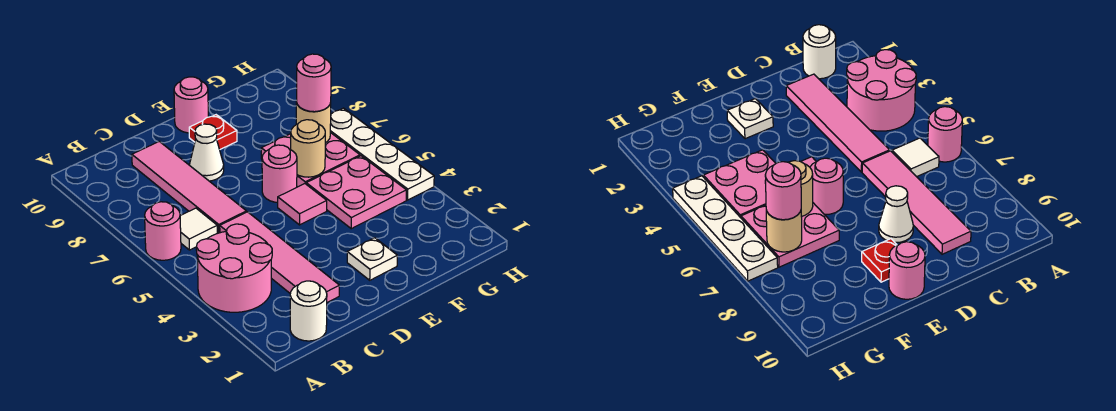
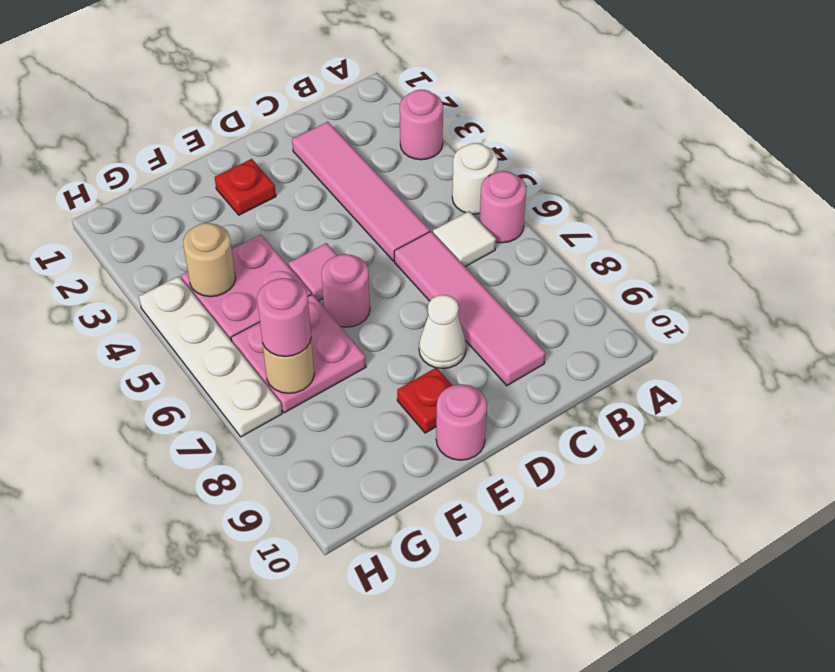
pink round brick A3:B4 level 1 -> pink round brick A3 level 1
white round brick B1 level 1 -> white round brick A5 level 1
white plate E2 level 1 -> red plate E2 level 1
tan round brick F6 level 2 -> tan round brick G4 level 2

